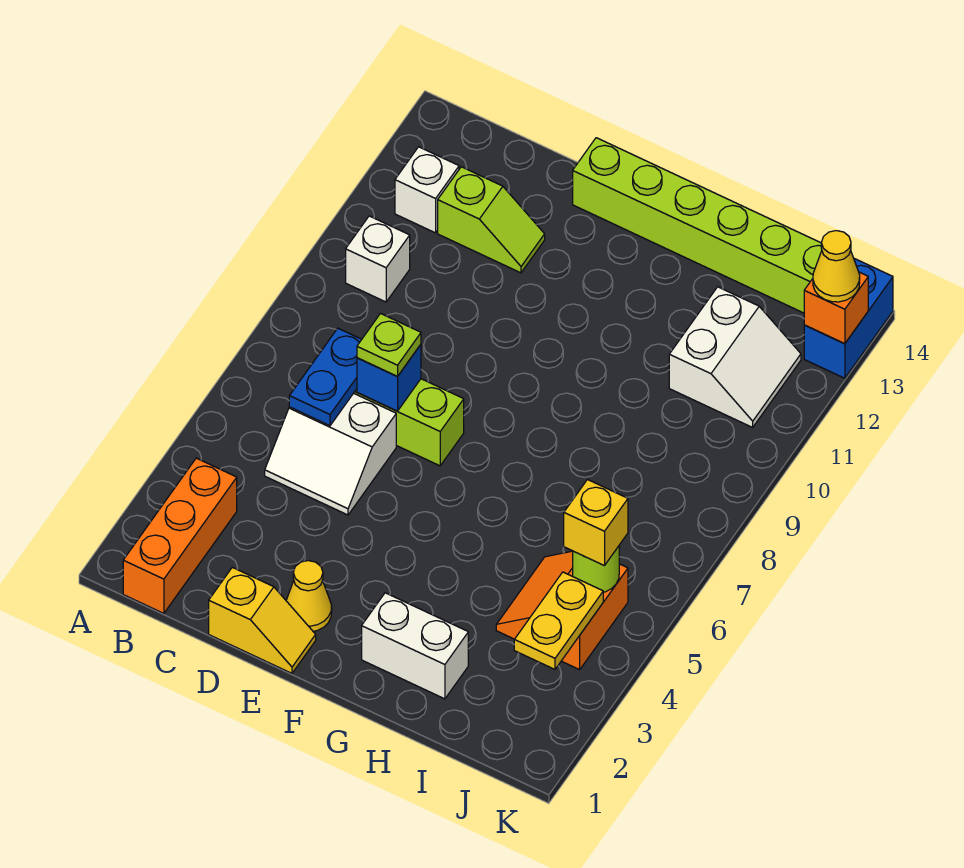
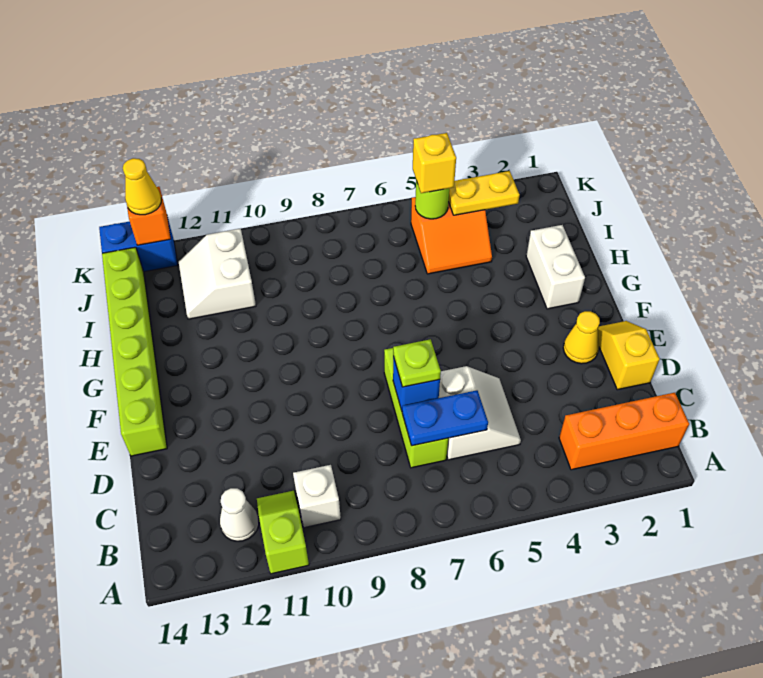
white brick B12 level 1 -> white cone B12 level 1
lime slope C12:D12 level 1 top C -> lime slope A11:B11 level 1 top A
white slope I11:J12 level 1 top I -> white slope I11:J12 level 1 top 11

